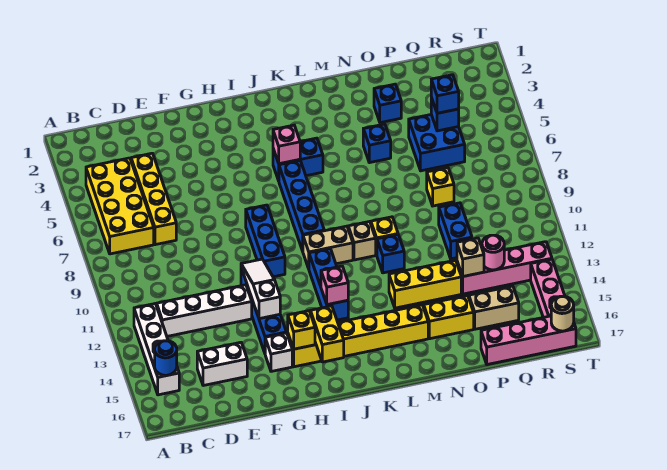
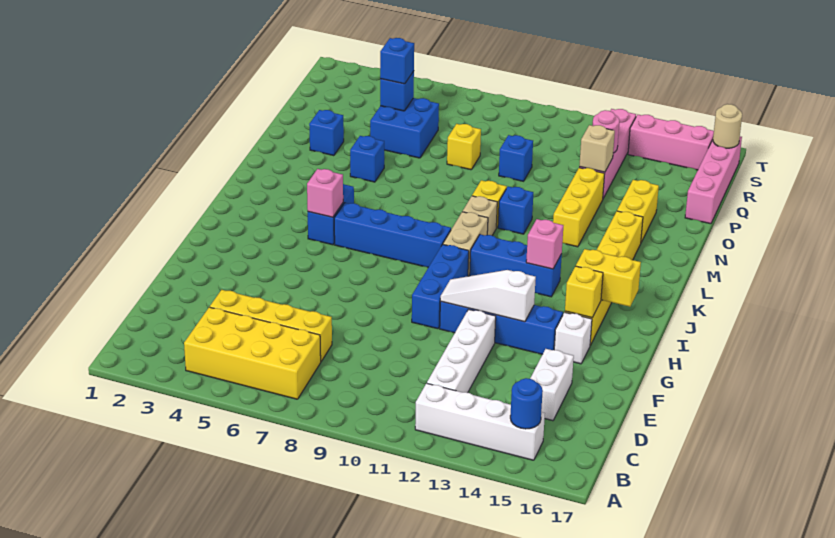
blue brick H8:H10 level 1 -> blue brick G10:I10 level 1
blue brick P10:P11 level 1 -> blue brick P10 level 1
tan brick P15:Q15 level 1 -> none

